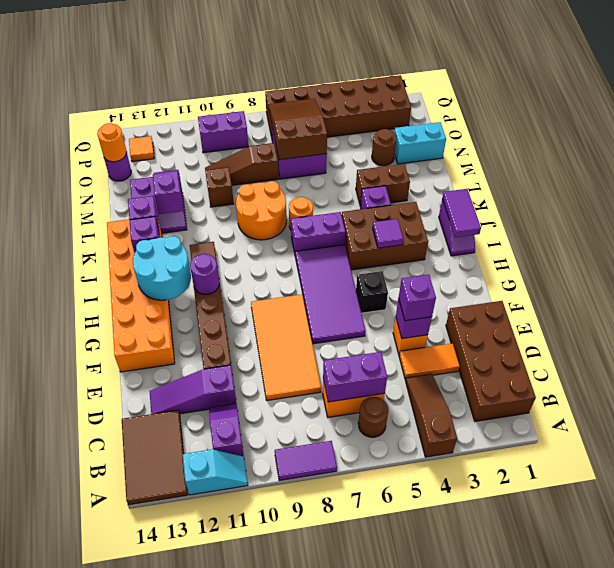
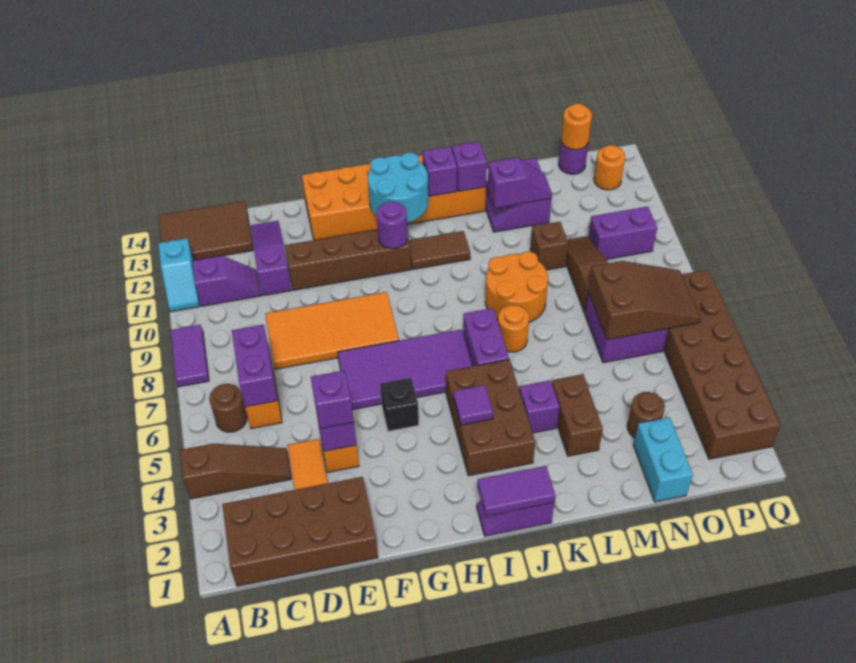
purple brick P9:P10 level 1 -> purple brick O10:P10 level 1
orange tile P13 level 1 -> orange round brick P13 level 1

